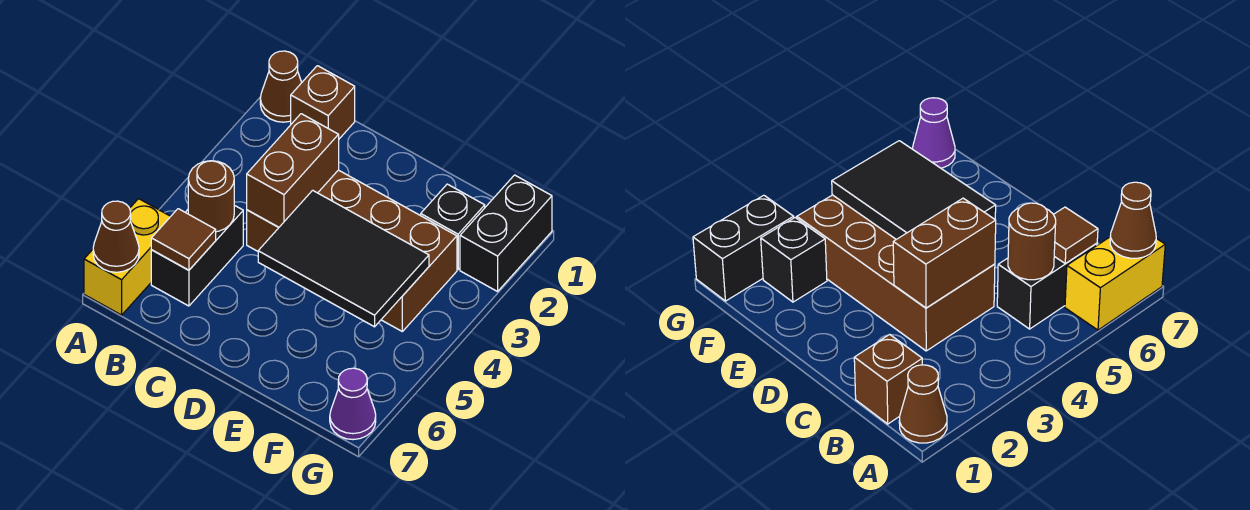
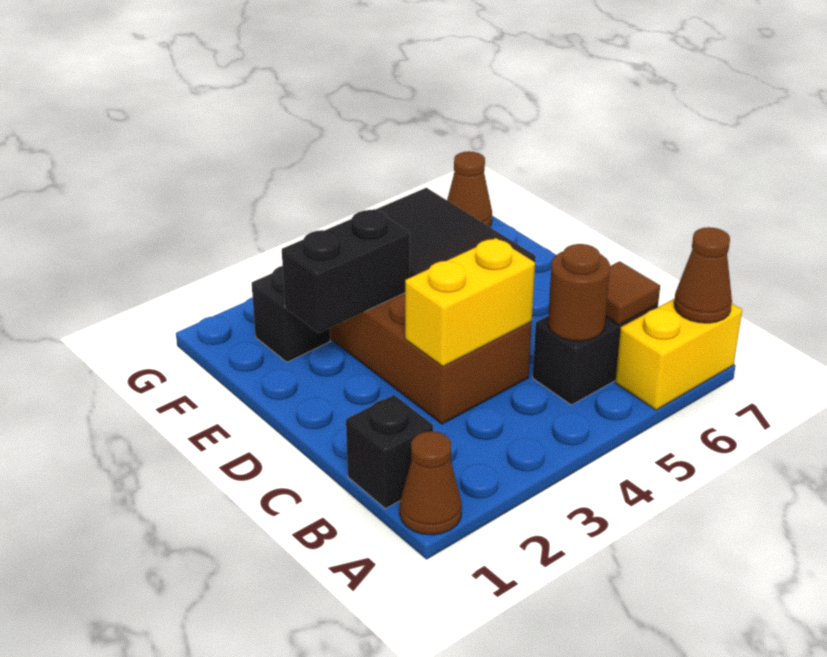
brown brick B1 level 1 -> black brick B1 level 1
brown brick C3:C4 level 2 -> yellow brick C3:C4 level 2
black brick G1:G2 level 1 -> black brick E2:E3 level 2
purple cone G7 level 1 -> brown cone G7 level 1

